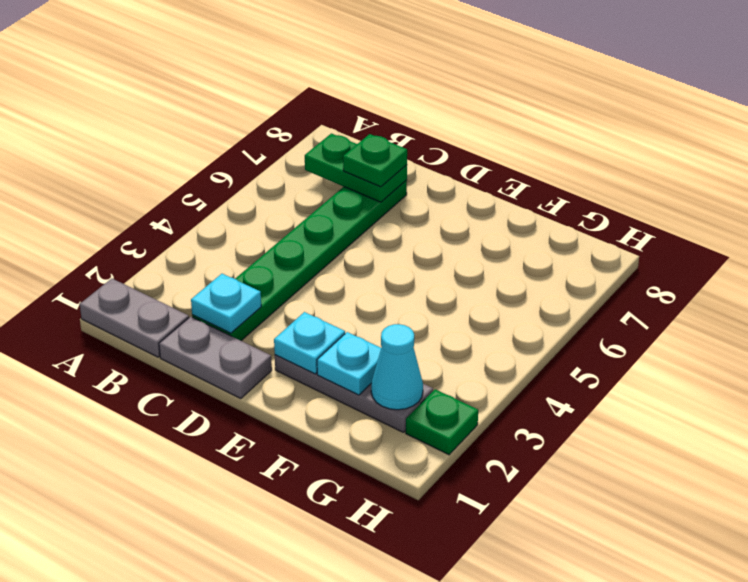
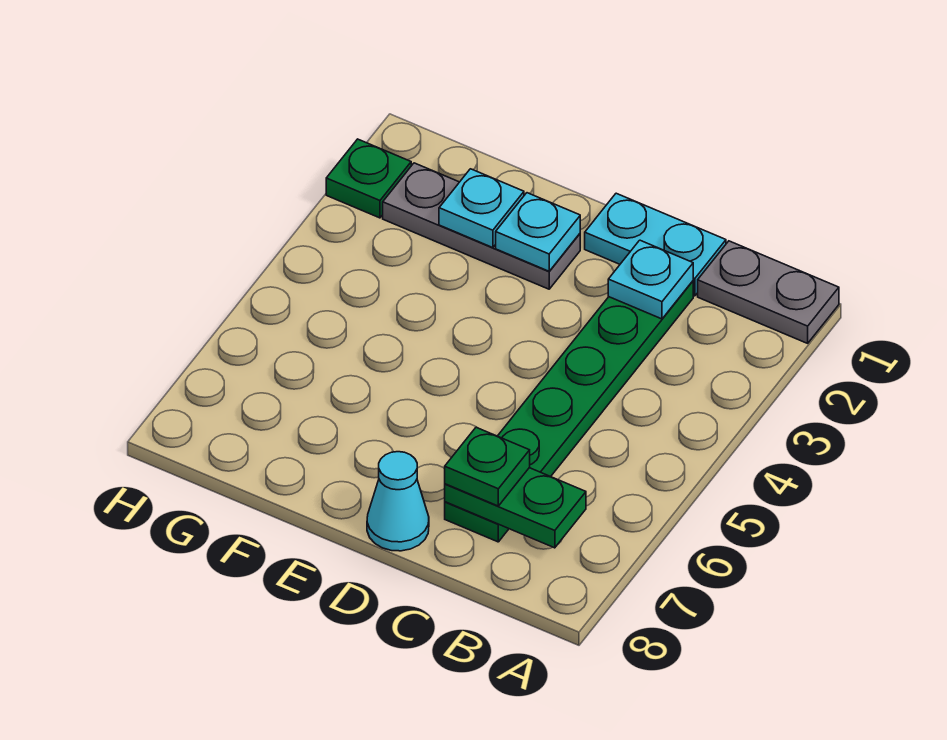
grey plate C1:D1 level 1 -> cyan plate C1:D1 level 1
cyan cone G2 level 2 -> cyan cone D8 level 1

